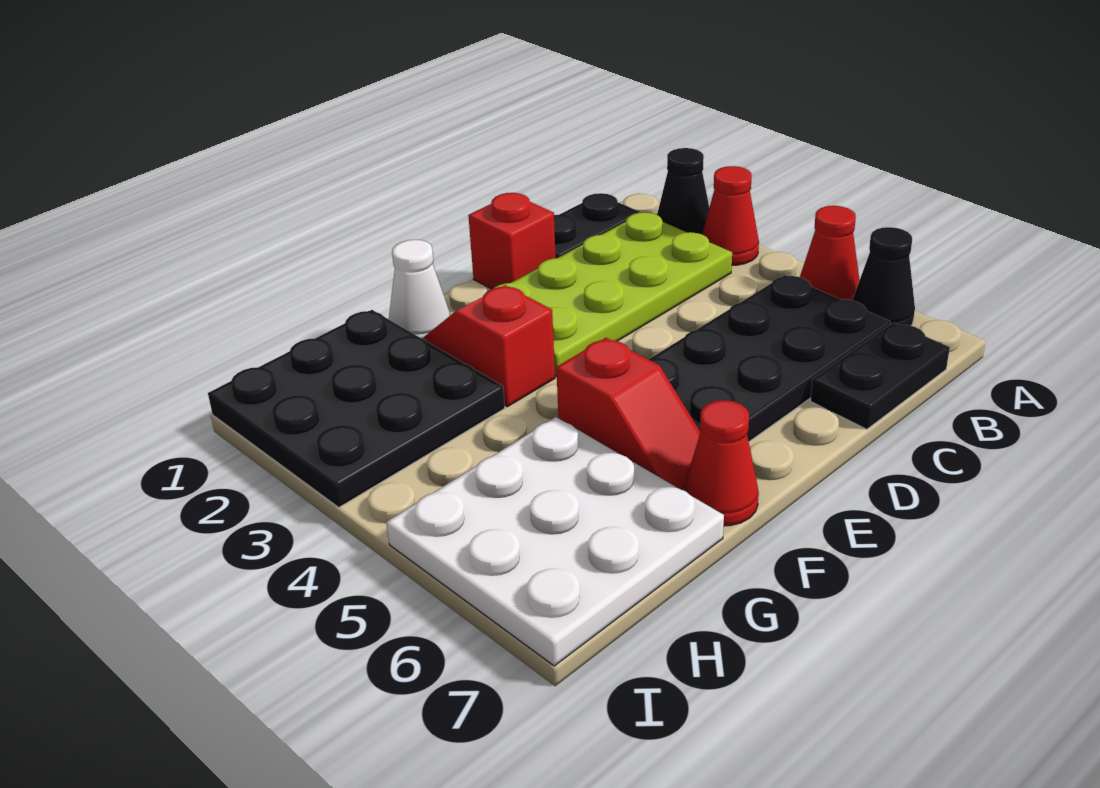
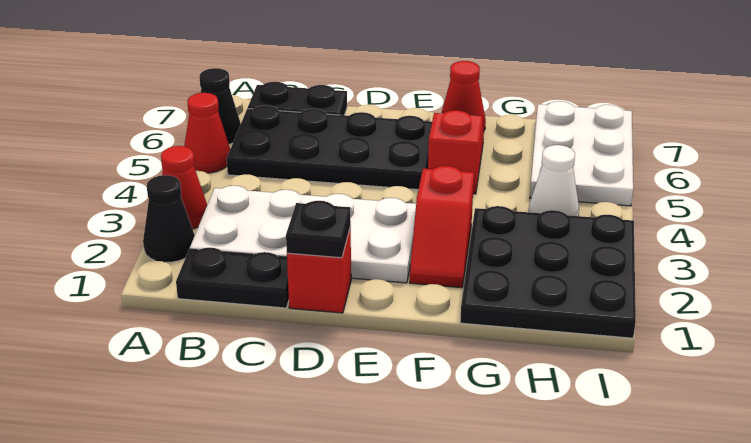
lime plate B2:E3 level 1 -> white plate B2:E3 level 1
none -> black plate D1 level 2
white cone F1 level 1 -> white cone H4 level 1
white plate G5:I7 level 1 -> white plate H5:I7 level 1

